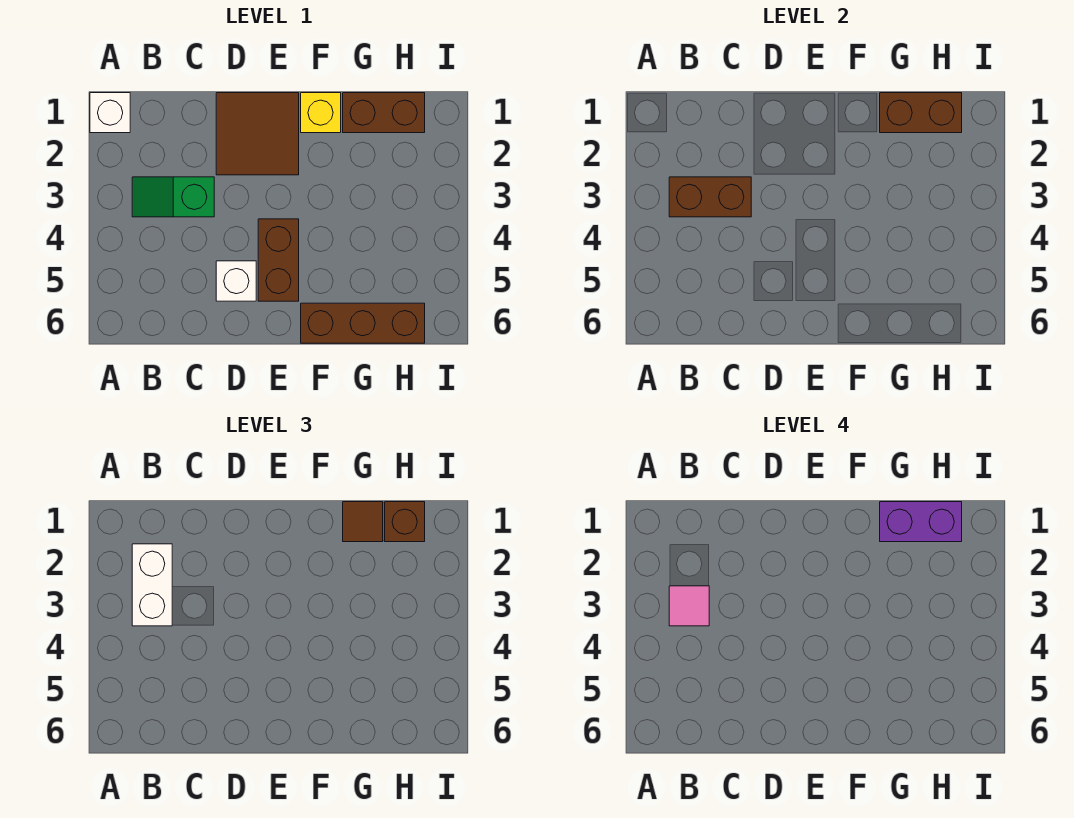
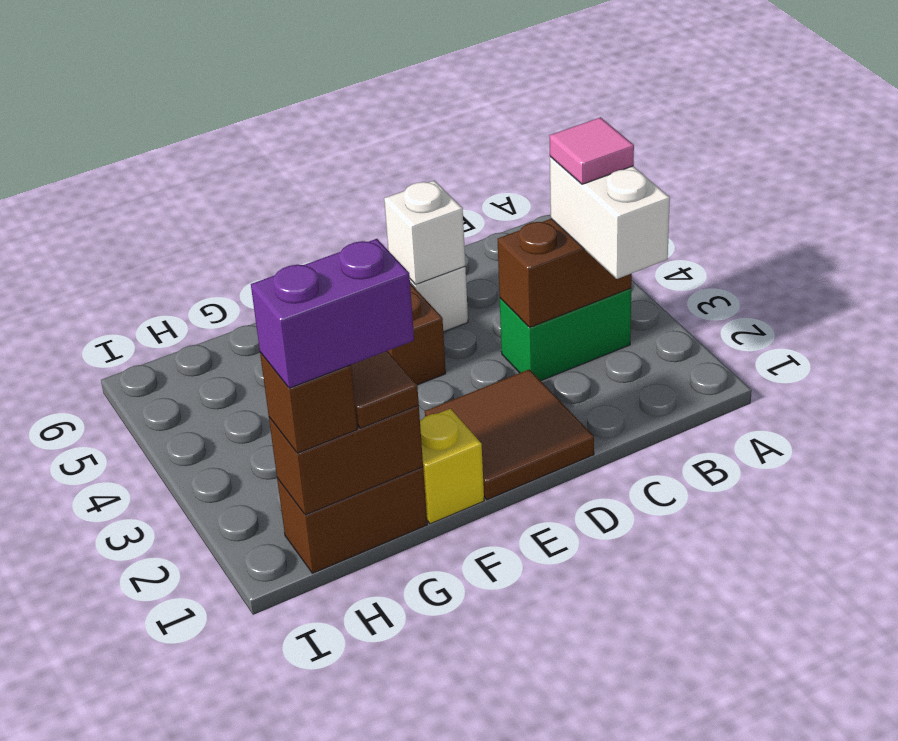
white brick A1 level 1 -> white brick D5 level 2
green slope B3:C3 level 1 top C -> green brick B3:C3 level 1
brown brick F6:H6 level 1 -> none

